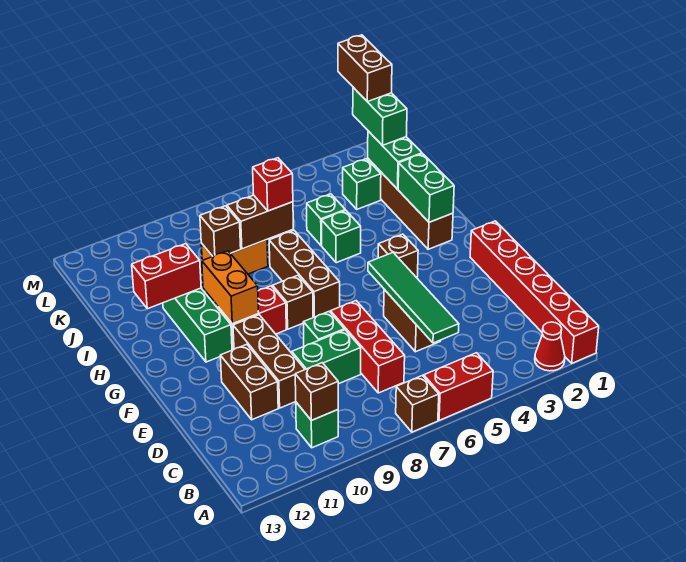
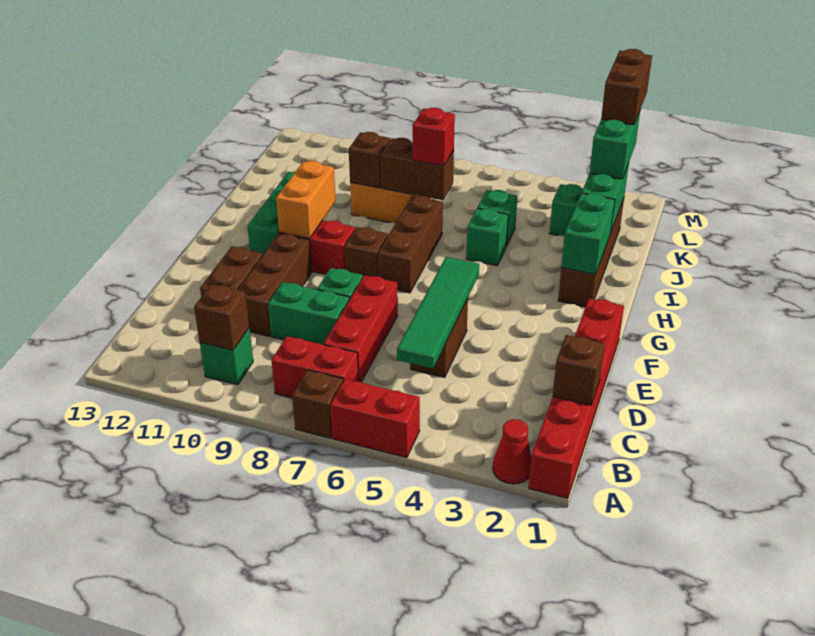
brown brick G4 level 1 -> brown brick C1 level 2
red brick I11:I12 level 2 -> red brick B7:B8 level 1

